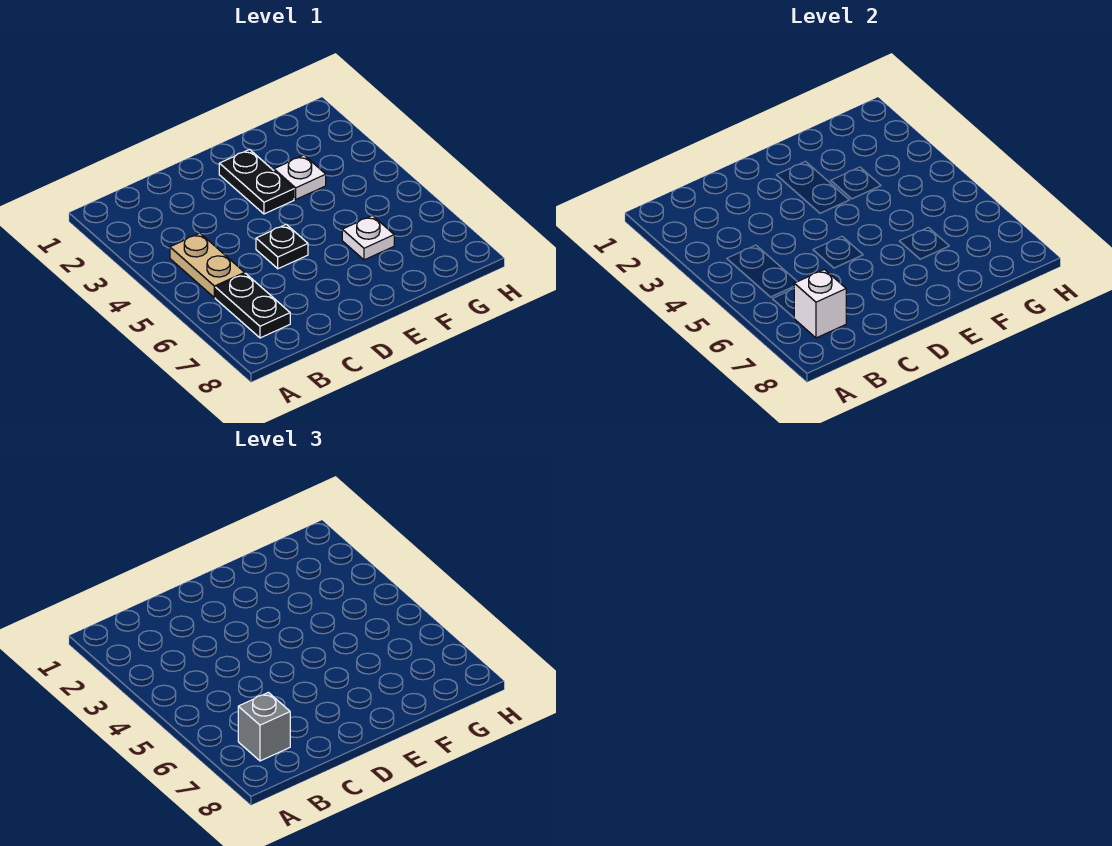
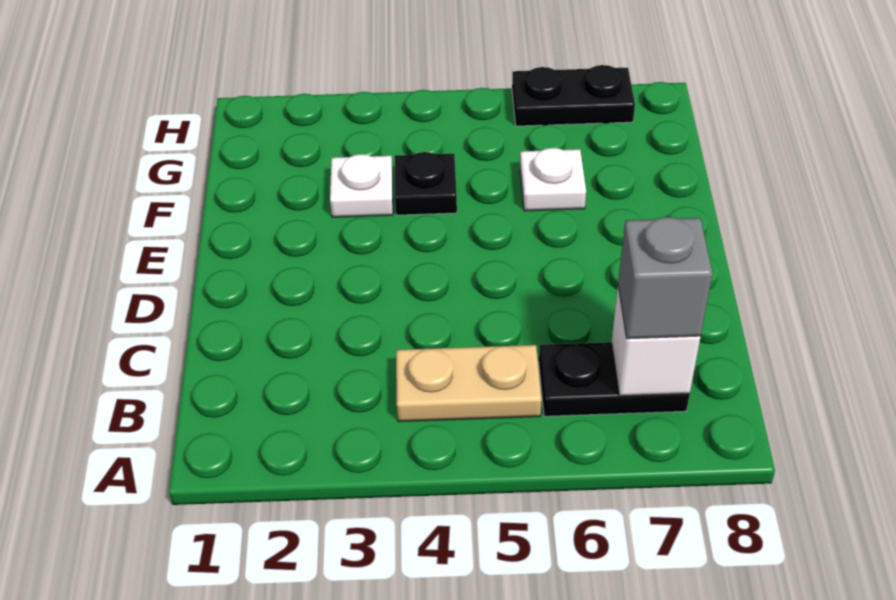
black plate D5 level 1 -> black plate F4 level 1
black plate E2:E3 level 1 -> black plate H6:H7 level 1

